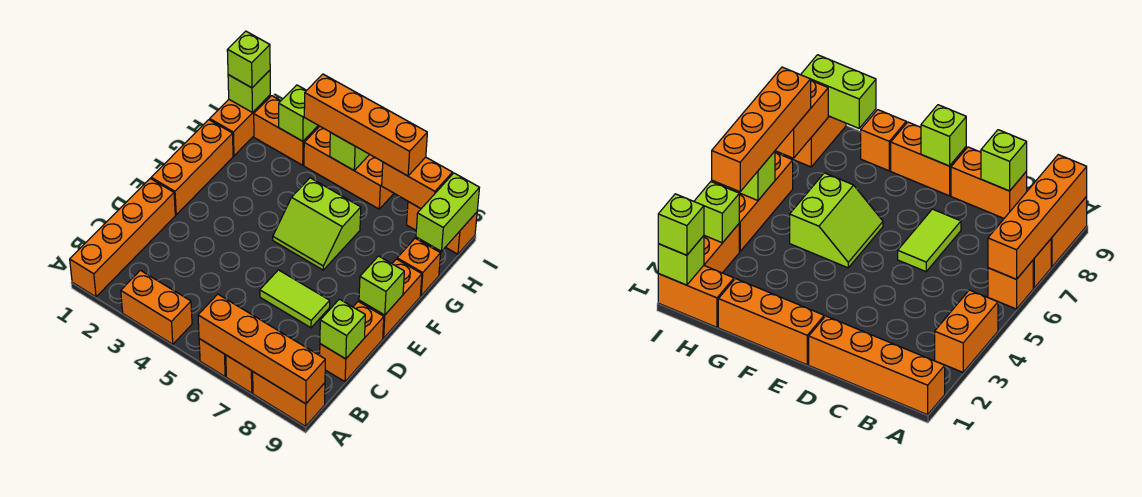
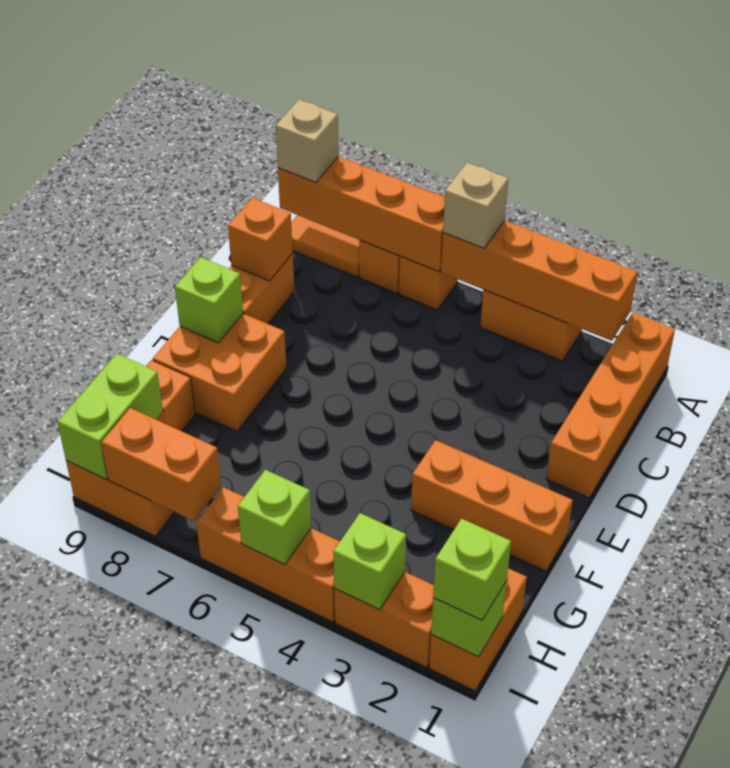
none -> tan brick A5 level 3
orange brick A8:A9 level 1 -> orange tile A8:A9 level 1
none -> tan brick A9 level 3
lime brick C9 level 2 -> orange brick C9 level 2
lime tile D6:D7 level 1 -> none
orange brick E1:G1 level 1 -> orange brick F1:F3 level 1
orange brick E9:F9 level 1 -> orange brick E8:F9 level 1
lime slope F5:G6 level 1 top G -> none
orange brick I4:I7 level 3 -> orange brick A2:A5 level 2

